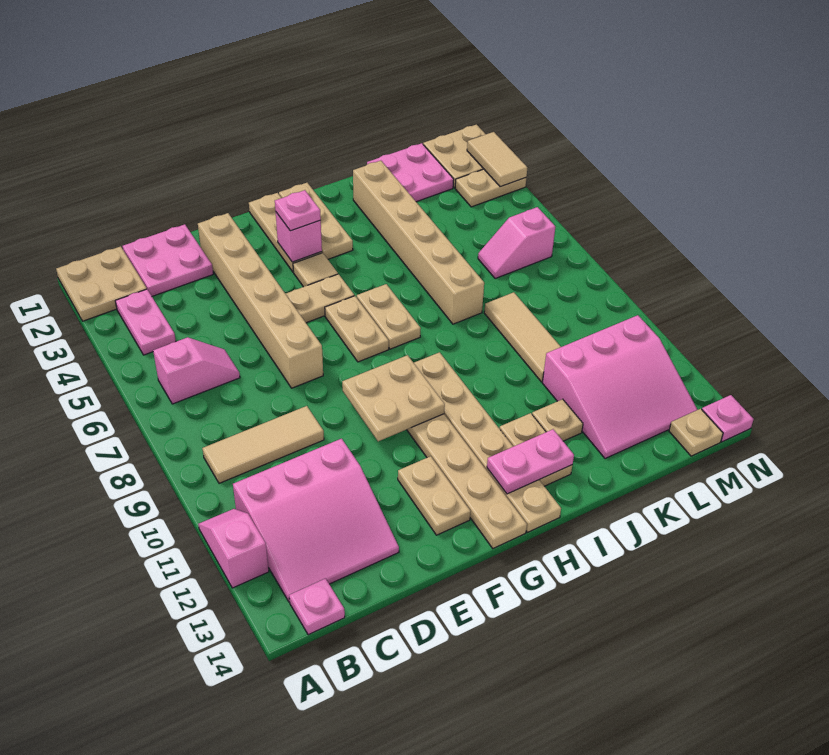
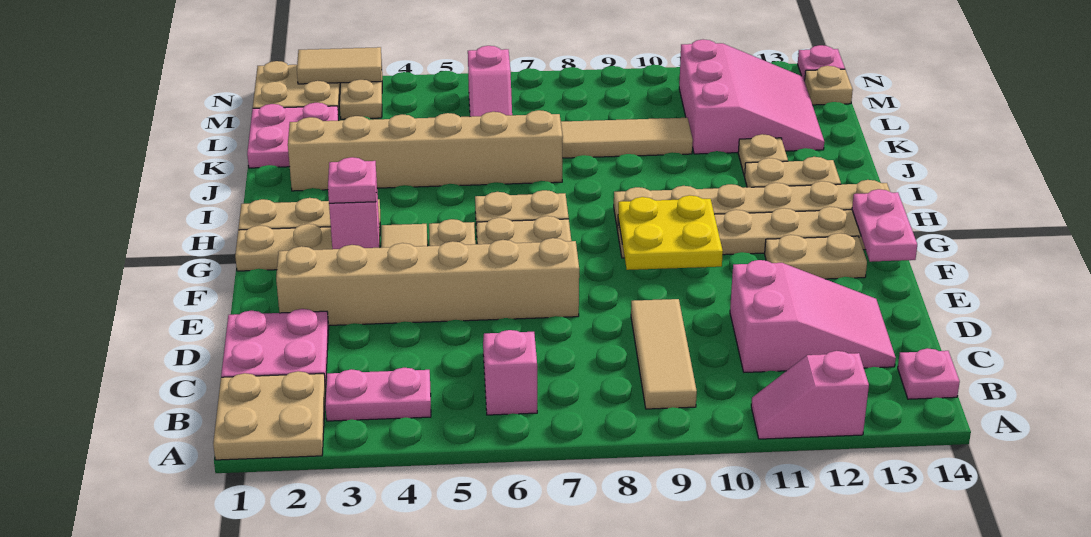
pink slope B11:D13 level 1 top 11 -> pink slope C11:D13 level 1 top 11
tan plate F9:G10 level 2 -> yellow plate F9:G10 level 2
pink plate H13:I13 level 2 -> pink plate F14:G14 level 2

